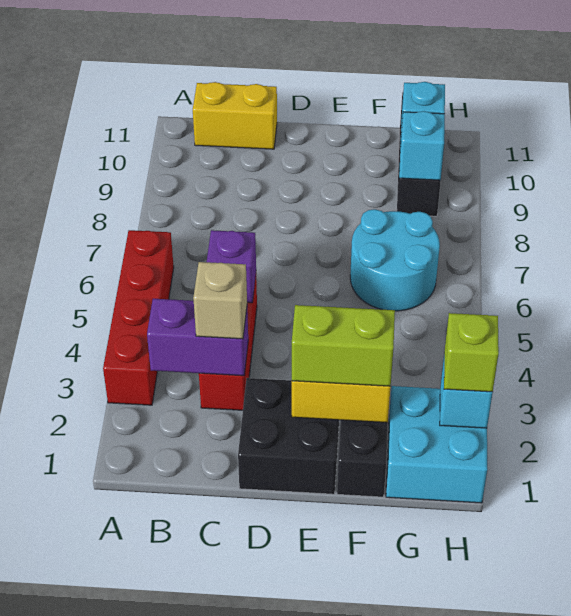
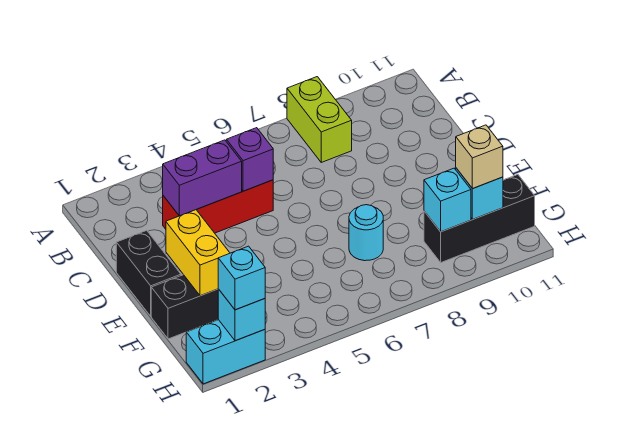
red brick A3:A6 level 1 -> none
purple brick B3:C3 level 2 -> purple brick C3:C4 level 2
yellow brick B11:C11 level 1 -> none
tan brick C3 level 3 -> tan brick G10 level 3
black brick D1:E2 level 1 -> black brick D1:E1 level 1
lime brick E2:F2 level 3 -> lime brick A8:B8 level 1
cyan round brick F6:G7 level 1 -> cyan round brick F7 level 1
cyan brick G1:H2 level 1 -> cyan brick H1:H2 level 1
lime brick H2 level 3 -> cyan brick H2 level 3

